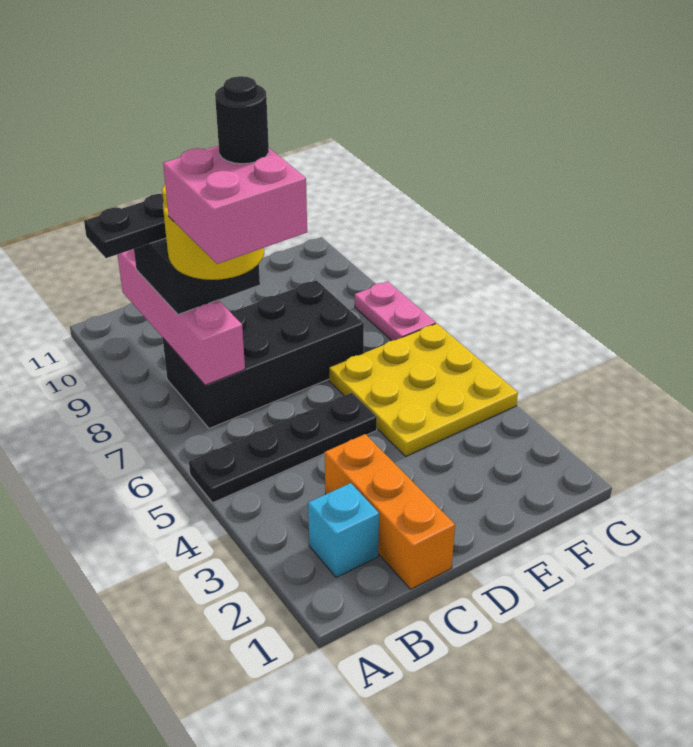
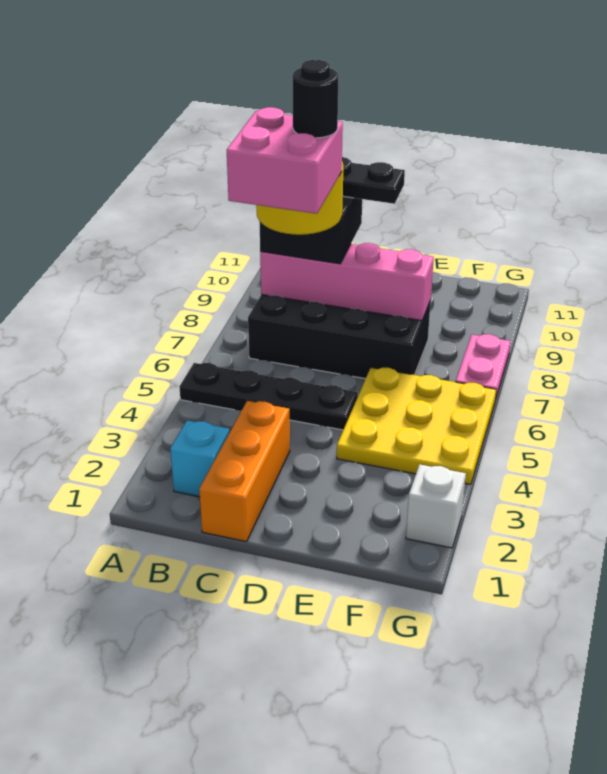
pink brick B7:B10 level 2 -> pink brick B8:E8 level 2
none -> white brick G2 level 1

